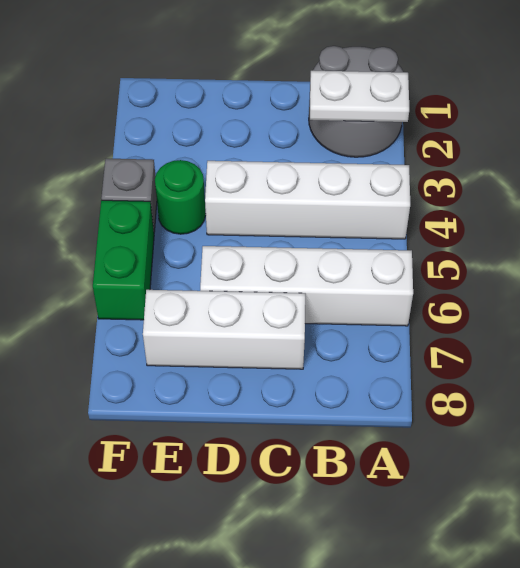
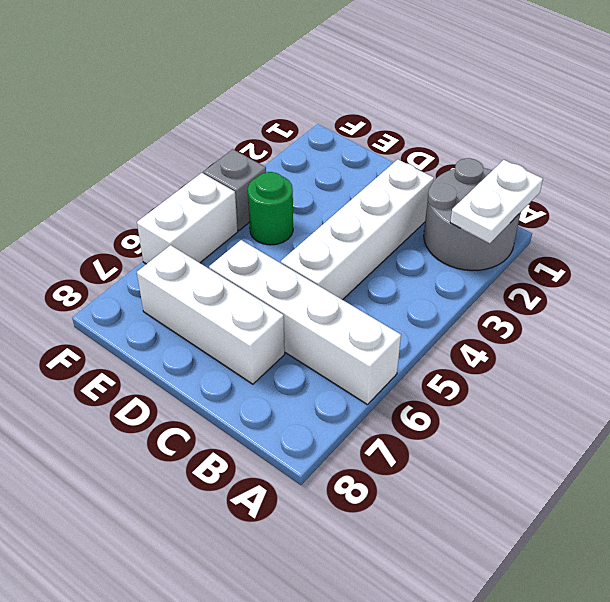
white plate A2:B2 level 2 -> white plate A1:A2 level 2
white brick A4:D4 level 1 -> white brick C2:C5 level 1
green brick F5:F6 level 1 -> white brick F5:F6 level 1

